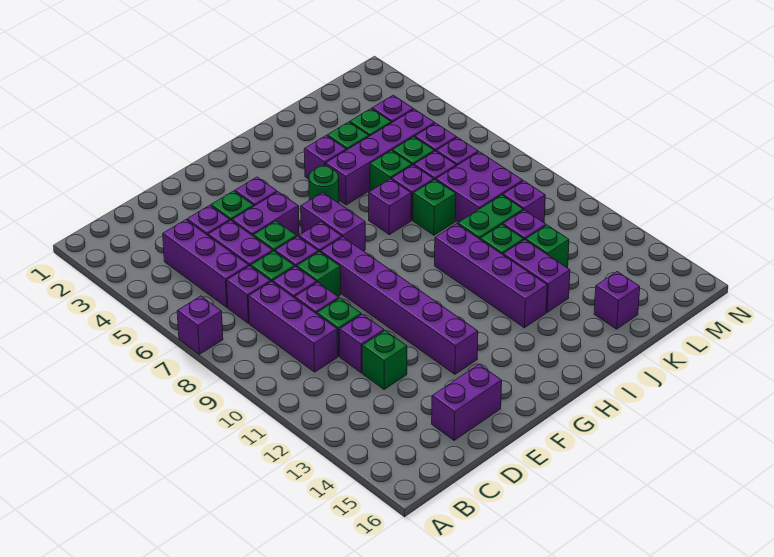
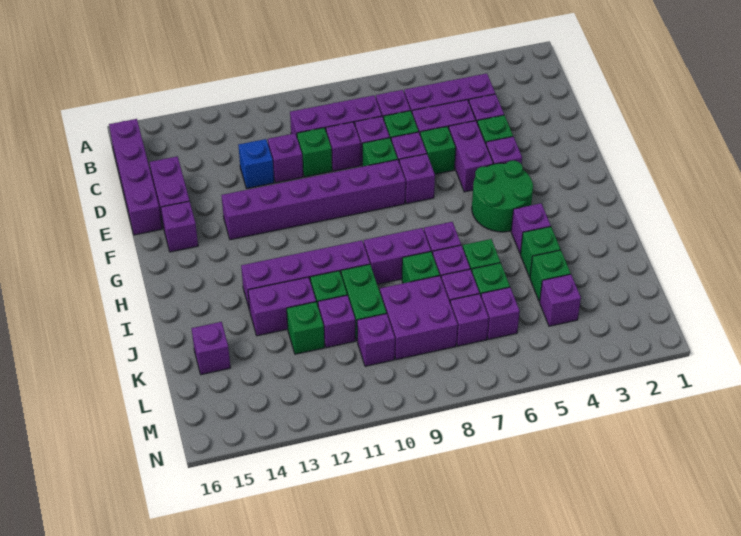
purple brick A7 level 1 -> purple brick F15 level 1
green brick D12 level 1 -> blue brick D12 level 1
purple brick G6:G7 level 1 -> purple brick I8:I9 level 1
green round brick H5 level 1 -> green round brick G4:H5 level 1
purple brick I5:L5 level 1 -> purple brick B16:E16 level 1

